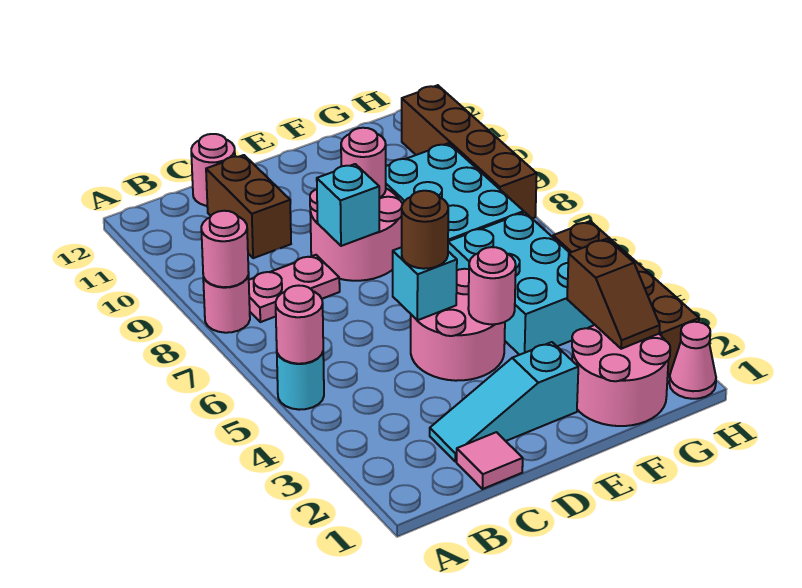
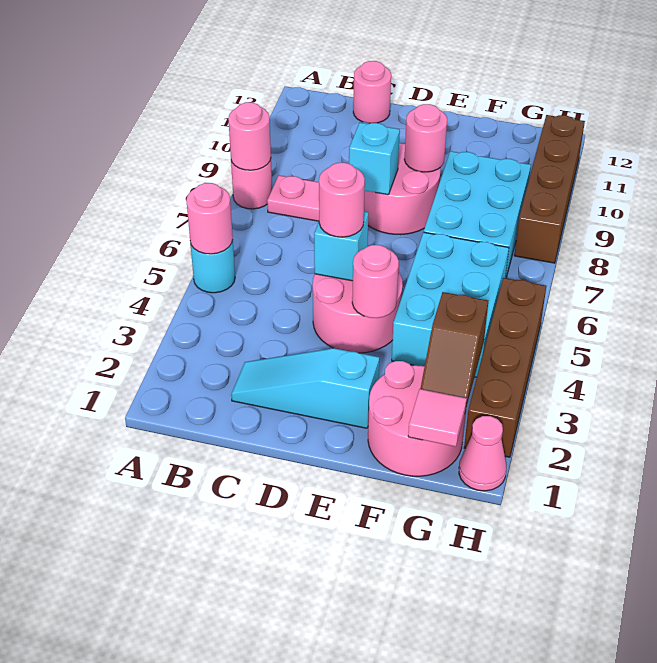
pink tile C1 level 1 -> pink tile G1 level 2
brown brick C10:C11 level 1 -> none
brown round brick D5 level 3 -> pink round brick D5 level 3

